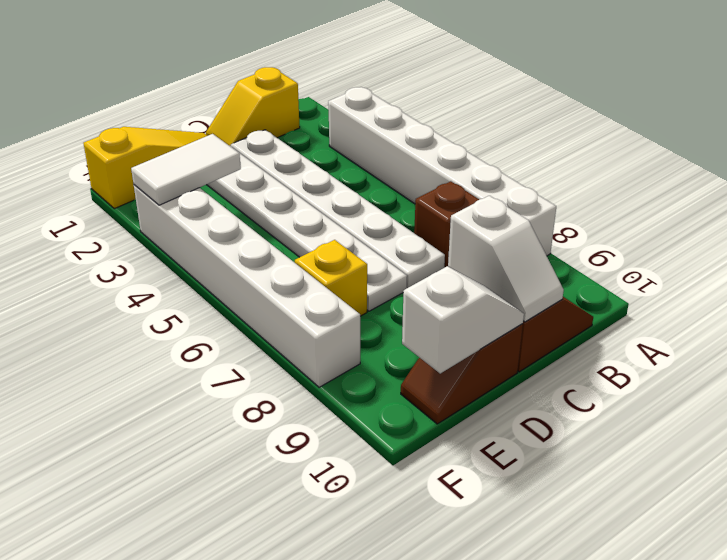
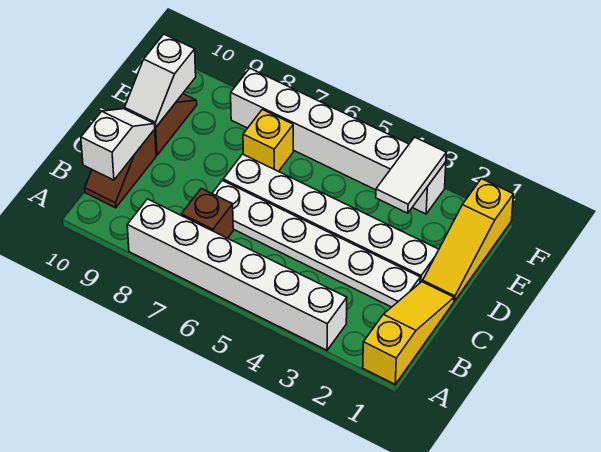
yellow slope B1:C1 level 1 top B -> yellow slope A1:C1 level 1 top A
white slope C9:C10 level 2 top 9 -> white slope B10:C10 level 2 top B

